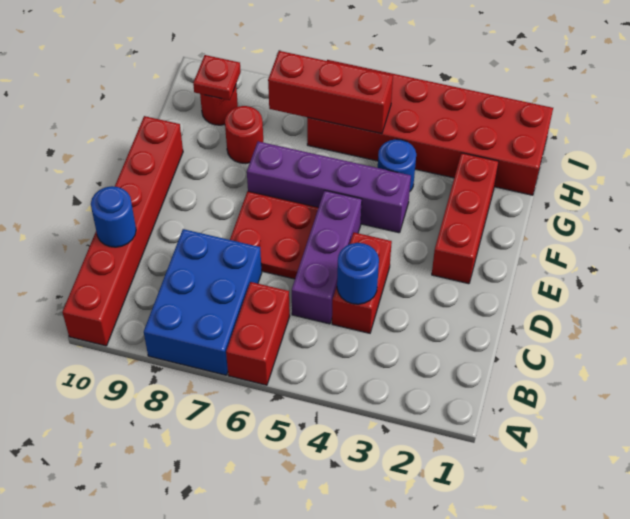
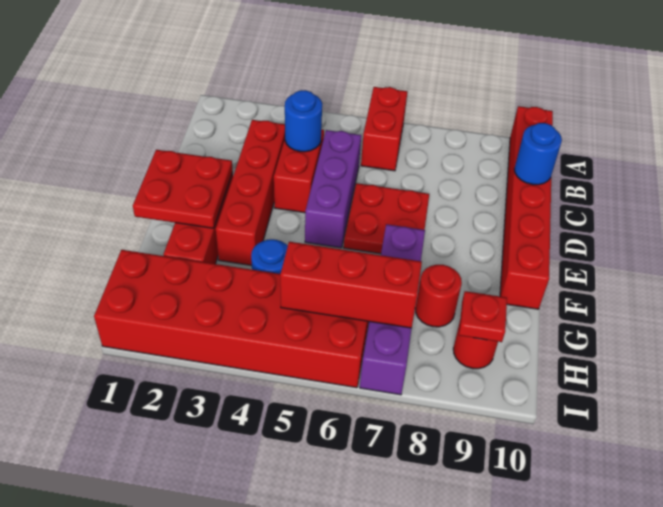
blue brick A7:C8 level 1 -> none
none -> red brick C3:F3 level 1
none -> red plate E1:F2 level 2
purple brick F4:F7 level 1 -> purple brick F7:I7 level 1

